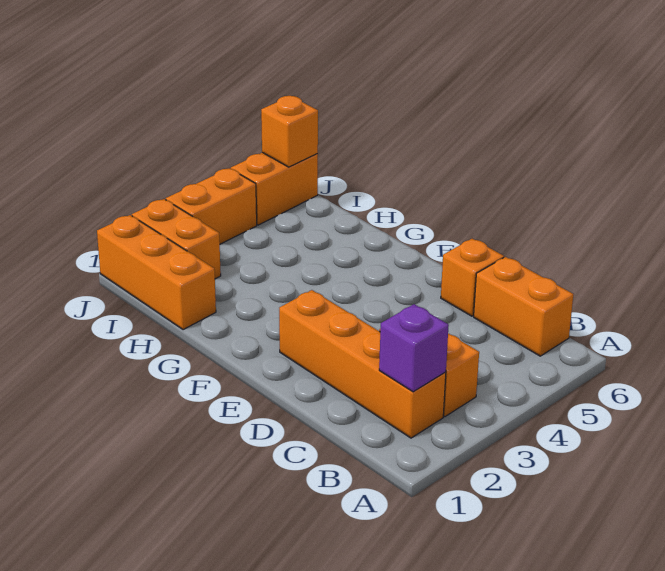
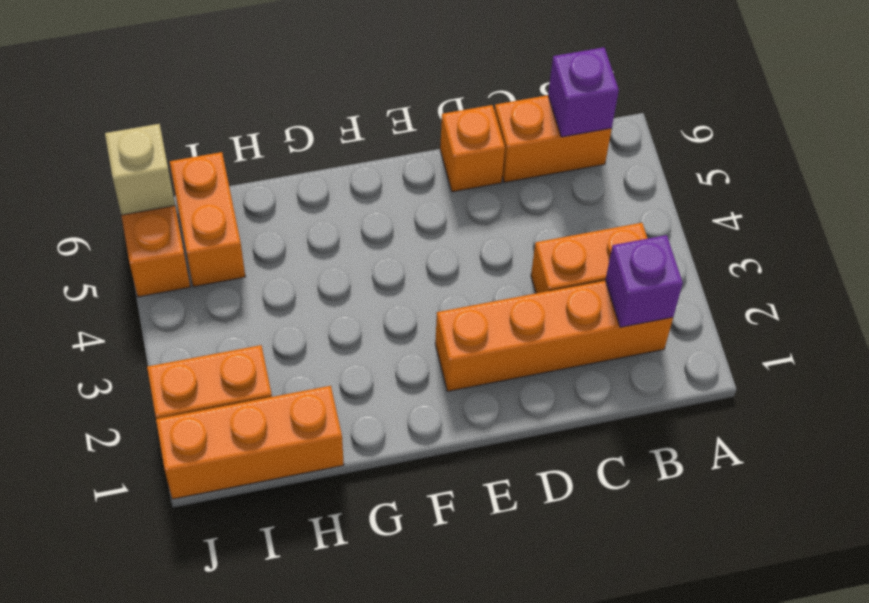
none -> purple brick B6 level 2
orange brick J3:J4 level 1 -> orange brick I5:I6 level 1
orange brick J6 level 2 -> tan brick J6 level 2

